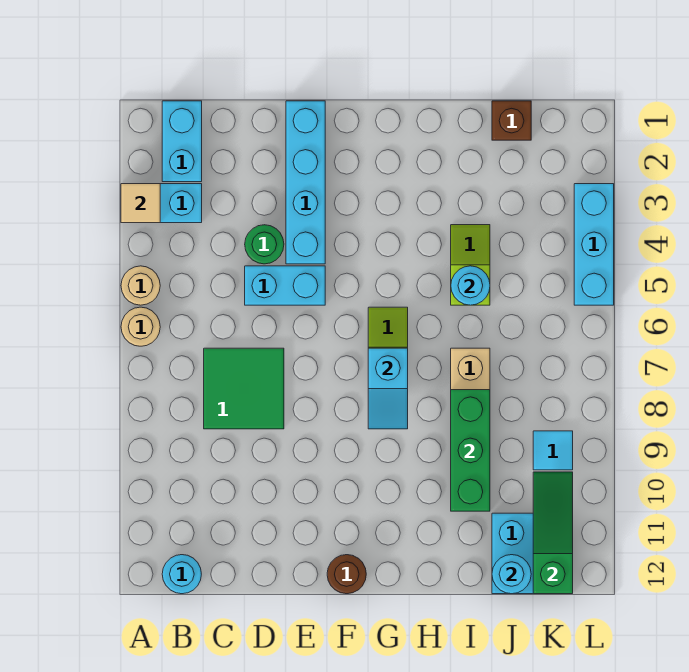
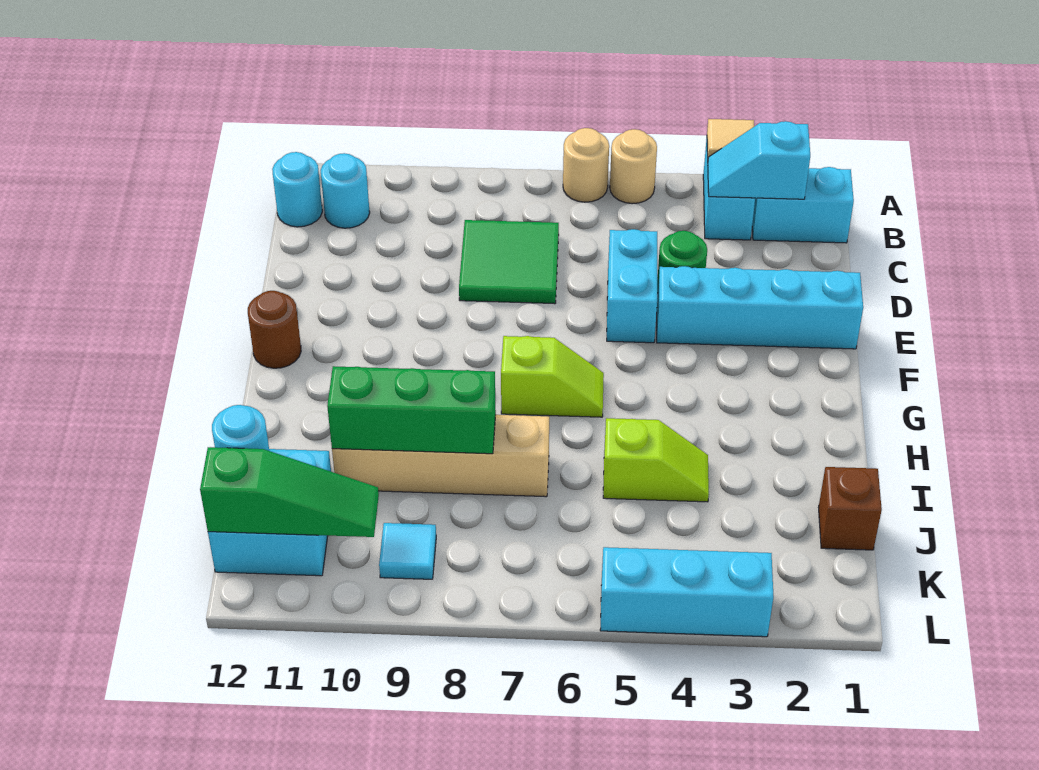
cyan slope G7:G8 level 2 top 7 -> cyan slope B2:B3 level 2 top 2
cyan round brick I5 level 2 -> cyan round brick B11 level 1

